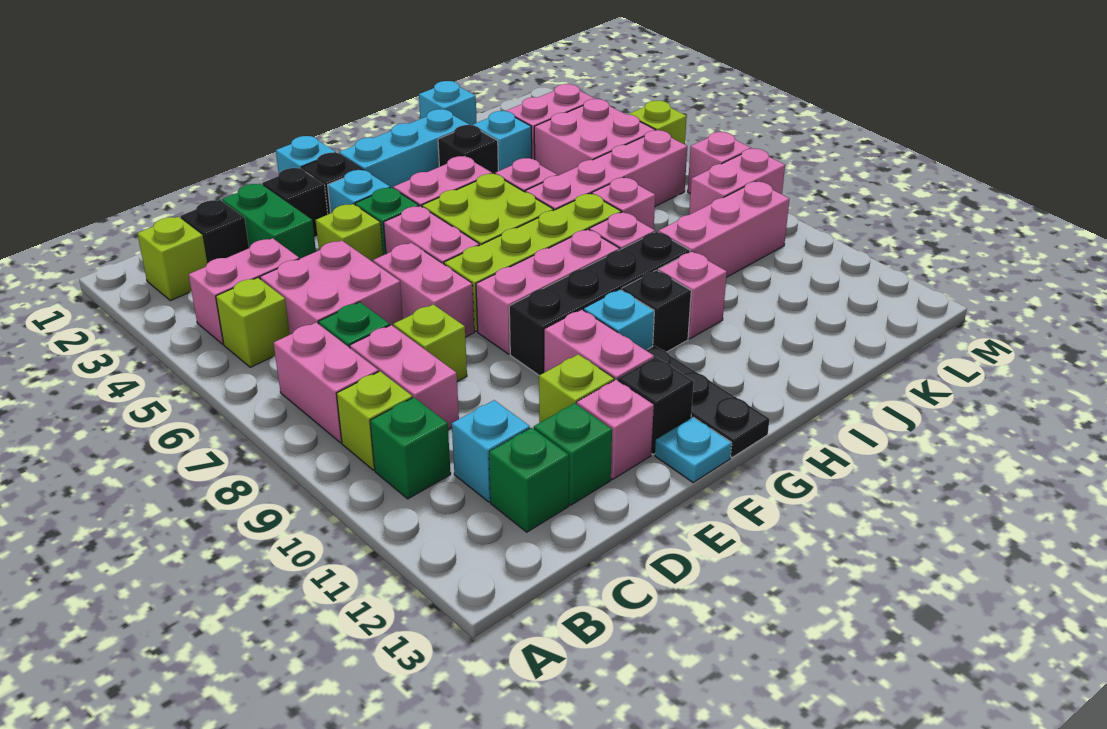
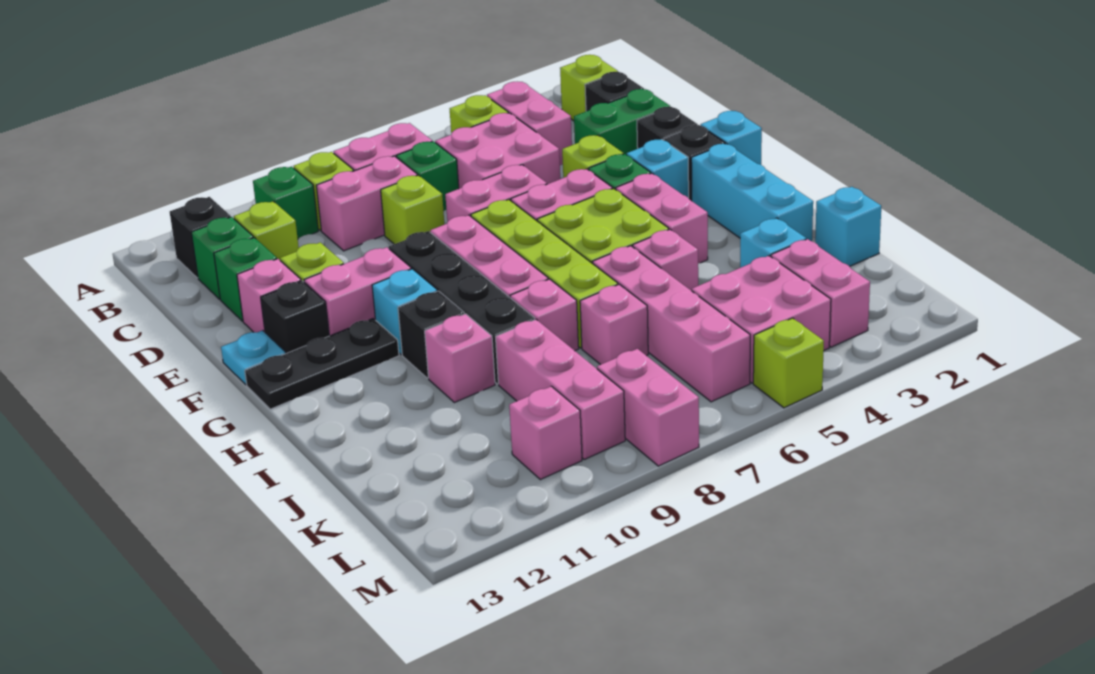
cyan brick C11 level 1 -> lime brick C11 level 1
black brick I3 level 1 -> black brick B12 level 1
pink brick M7 level 1 -> pink brick L10 level 1

